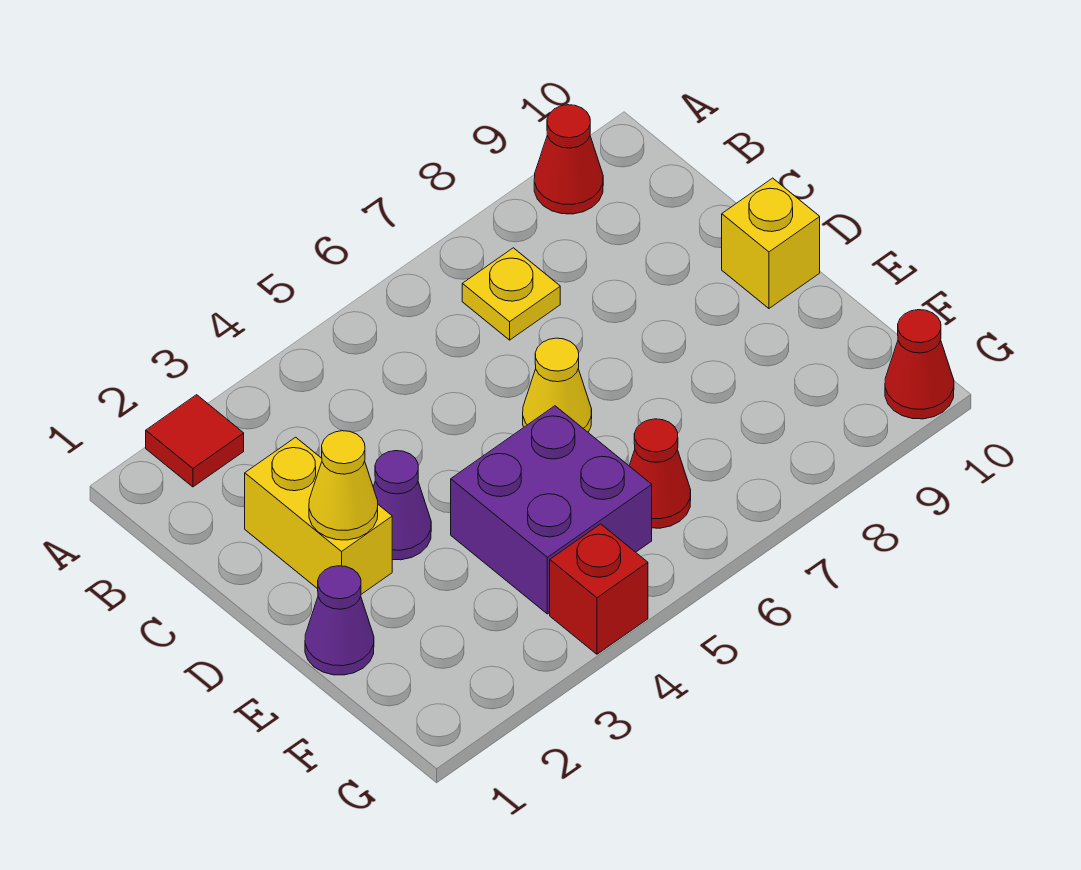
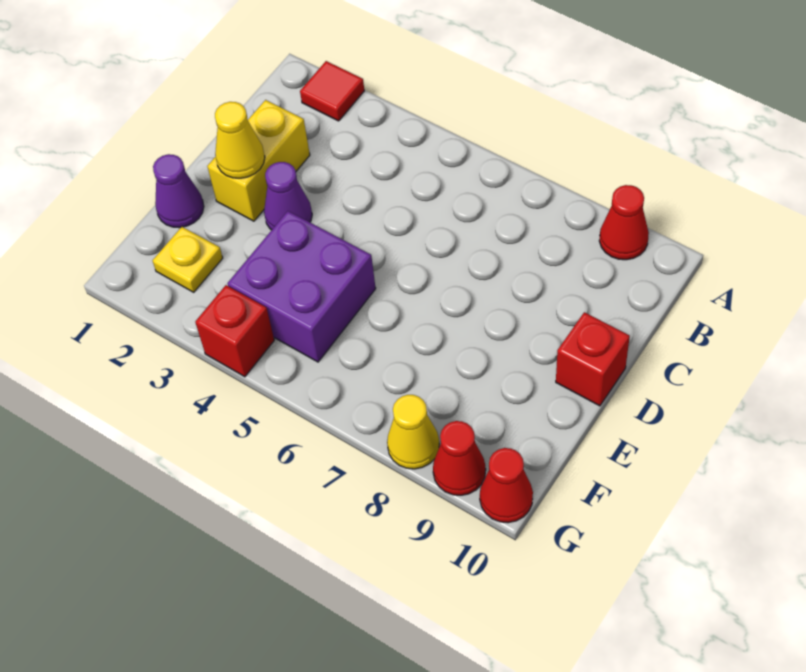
yellow plate B7 level 1 -> yellow plate F2 level 1
yellow cone D6 level 1 -> yellow cone G8 level 1
yellow brick D10 level 1 -> red brick D10 level 1
red cone F6 level 1 -> red cone G9 level 1

